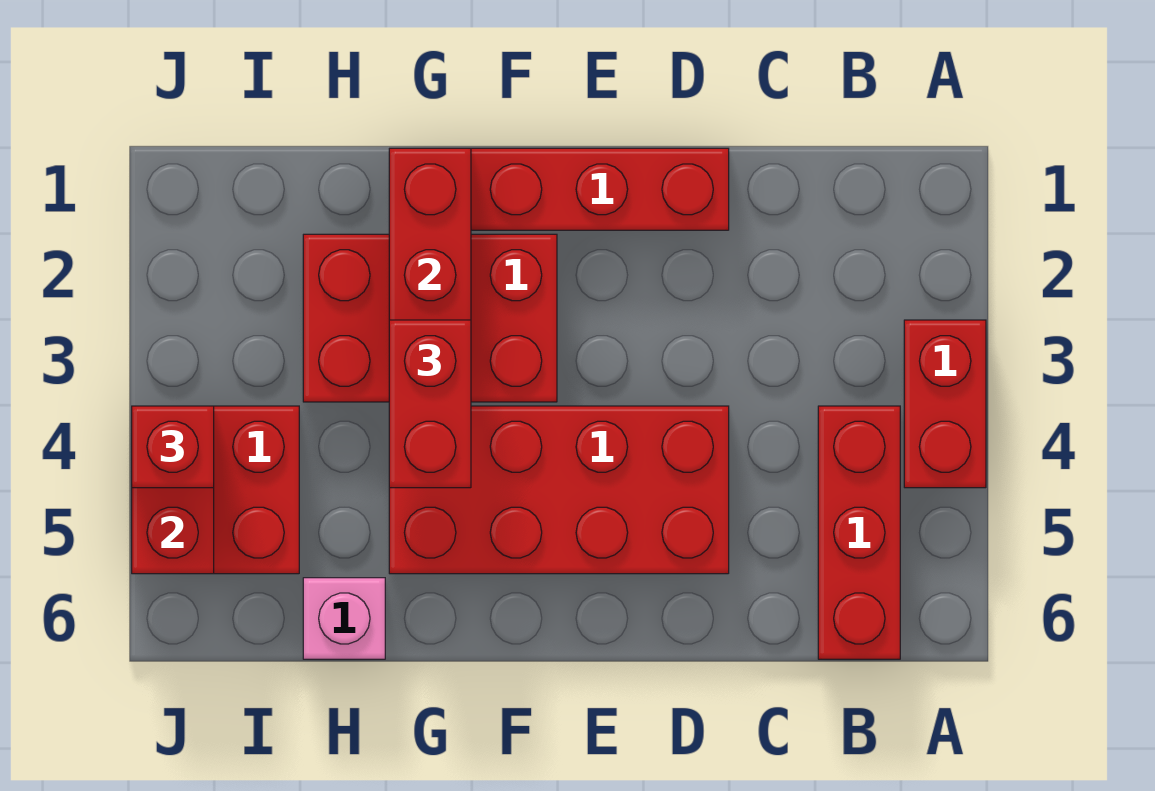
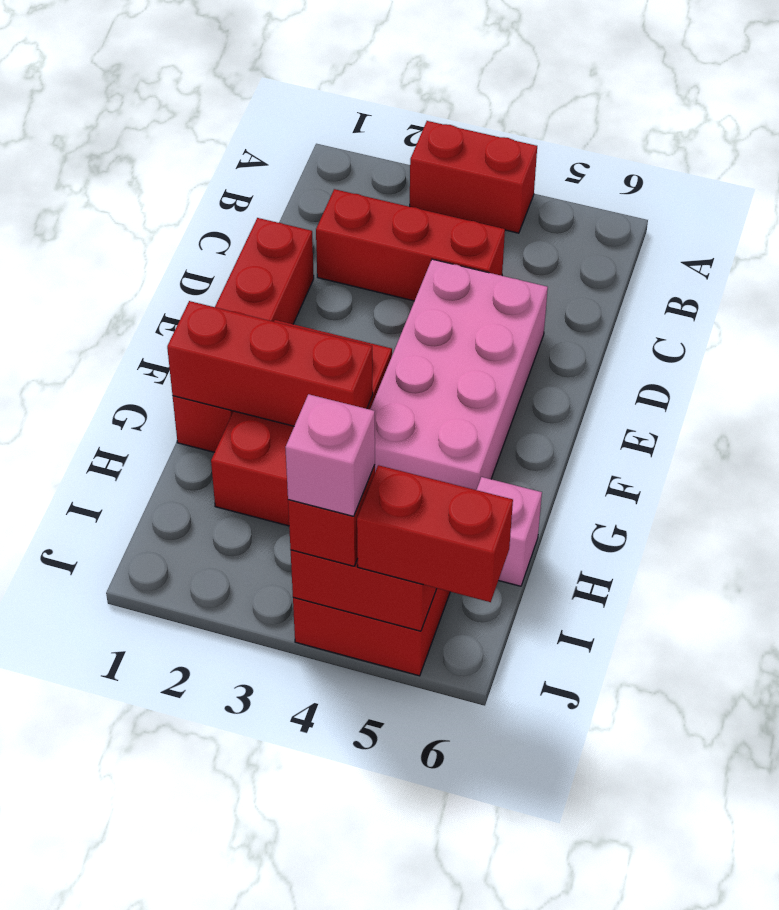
red brick B4:B6 level 1 -> red brick C2:C4 level 1
red brick D4:G5 level 1 -> pink brick D4:G5 level 1
red brick G3:G4 level 3 -> red brick J5:J6 level 3
none -> pink brick J4 level 4

